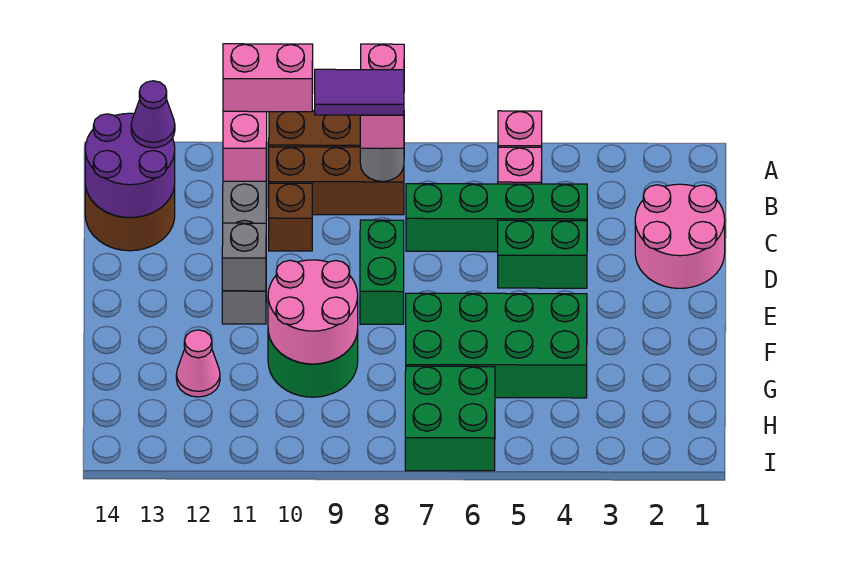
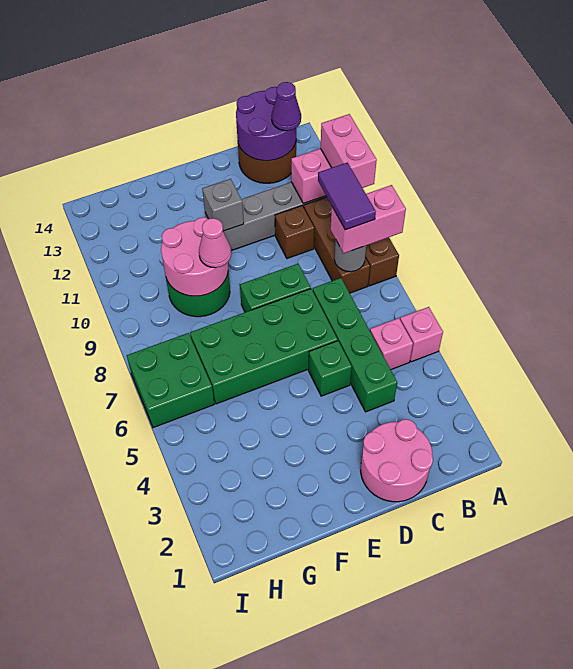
green brick D4:D5 level 1 -> green brick D5 level 1
green brick F4:G7 level 1 -> green brick D6:G7 level 1
pink cone G12 level 1 -> pink cone F9 level 3

